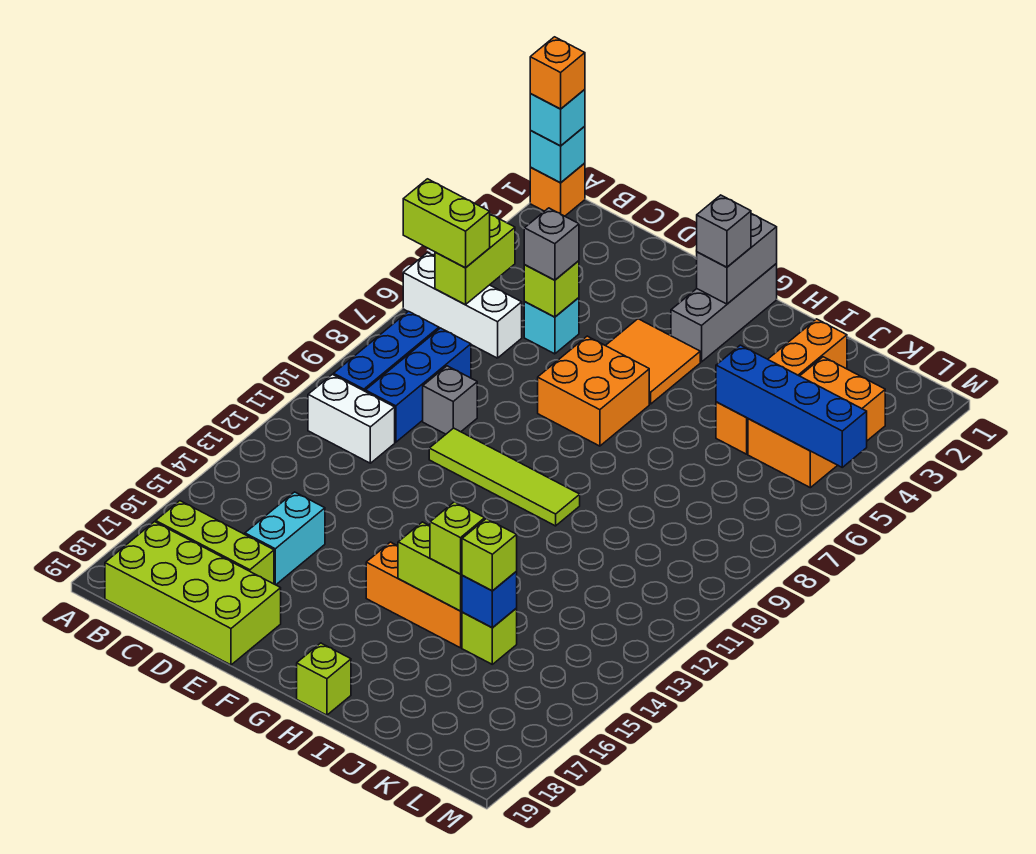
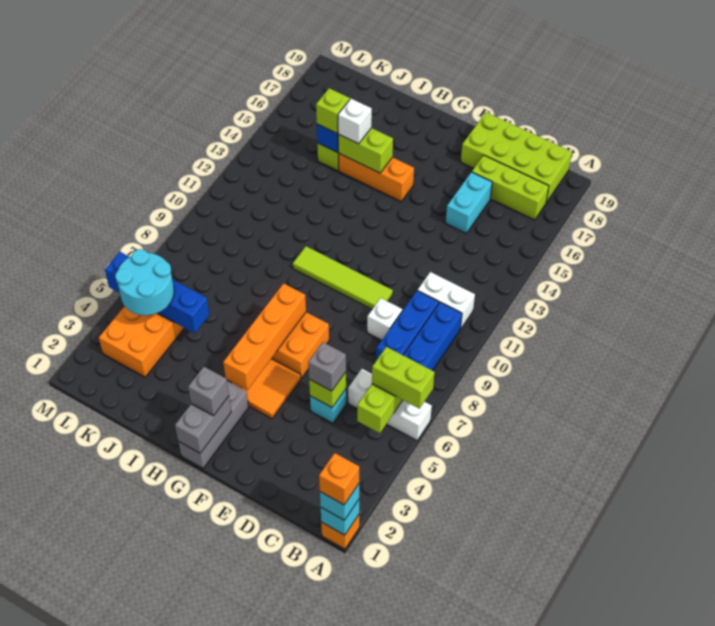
grey brick D9 level 1 -> white brick D9 level 1
lime brick H19 level 1 -> none
lime brick I15 level 3 -> white brick I15 level 3
orange brick J2:J5 level 1 -> orange brick G4:G7 level 2
none -> cyan round brick K4:L5 level 3

